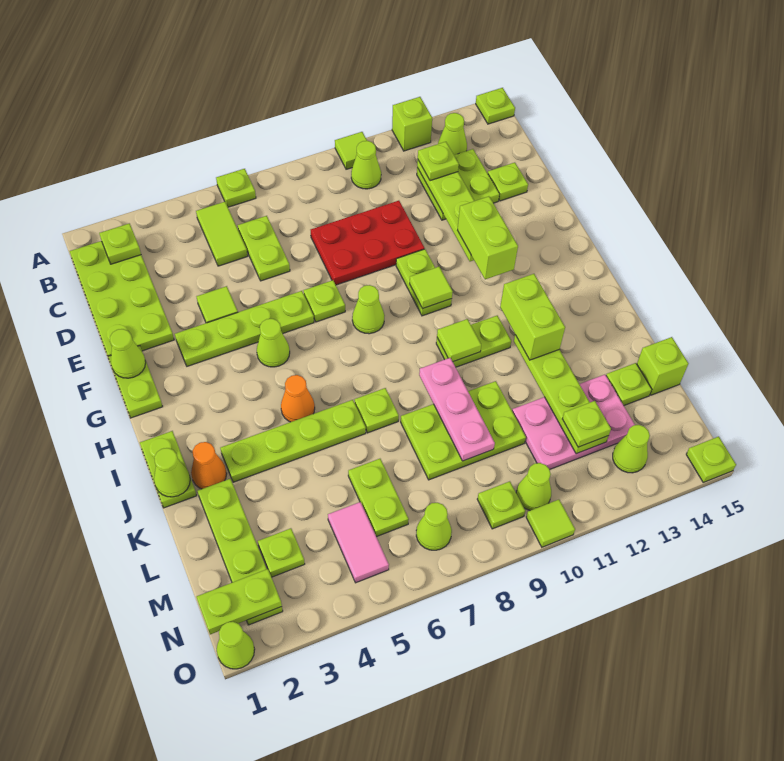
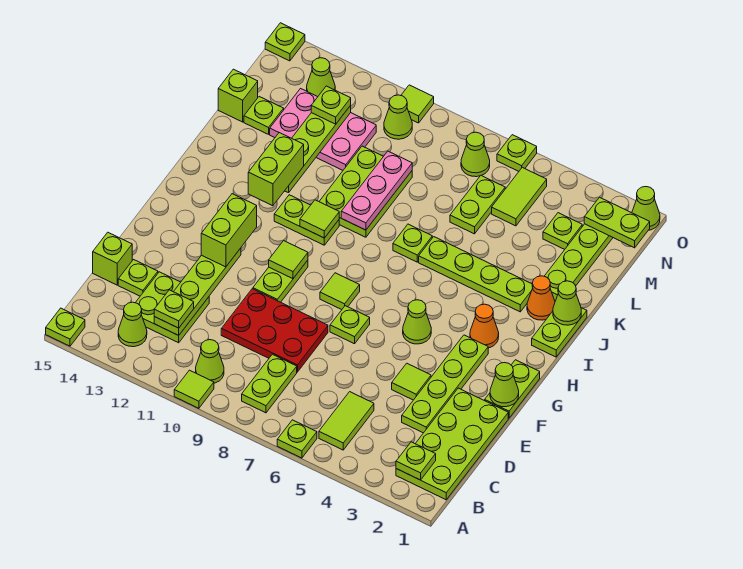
lime brick A12 level 1 -> lime brick D15 level 1
lime plate C6:D6 level 1 -> lime plate B8:C8 level 1
lime plate F3:F6 level 1 -> lime plate D3:G3 level 1
lime cone G8 level 1 -> lime tile G8 level 1
orange cone I5 level 1 -> orange cone H3 level 1
lime plate K8:L10 level 1 -> lime plate J9:L10 level 1
pink tile M5:N5 level 1 -> lime tile M5:N5 level 1
lime plate N9 level 1 -> lime plate O6 level 1

